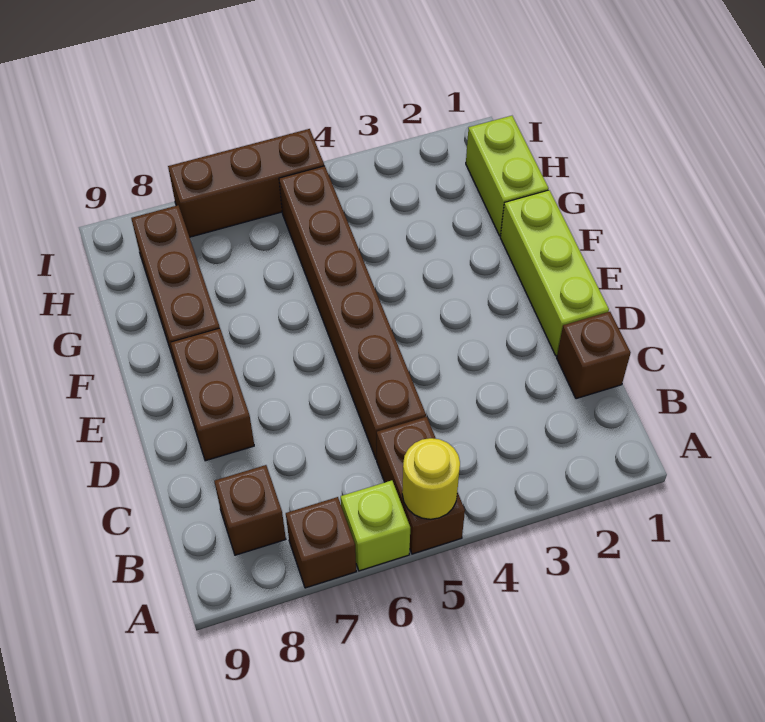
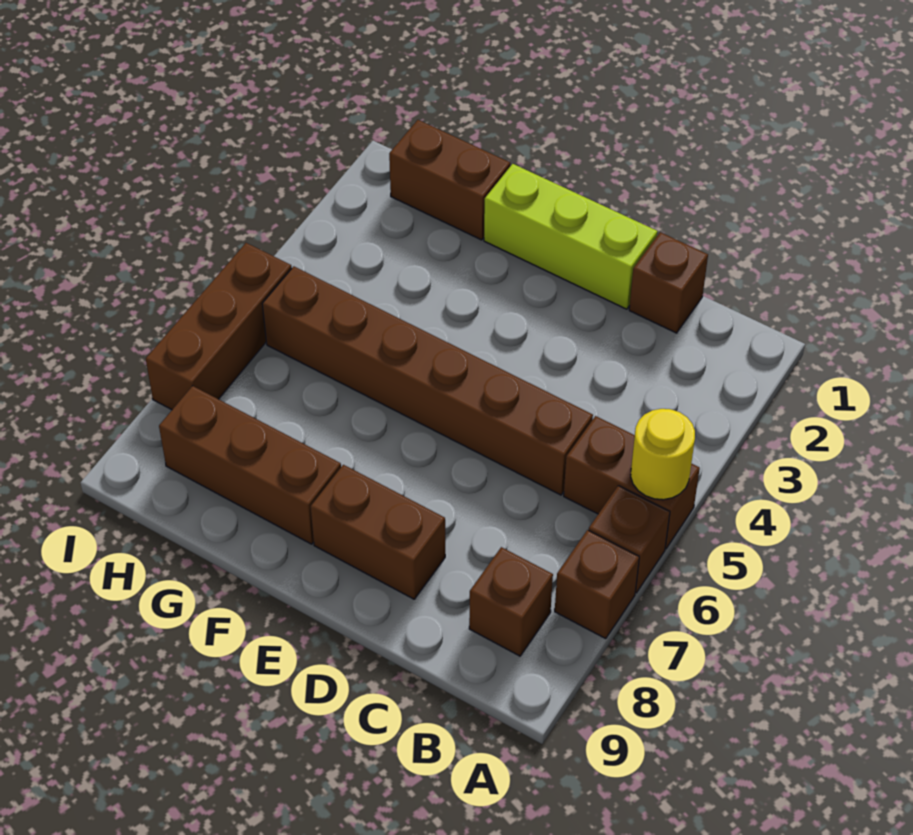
lime brick A6 level 1 -> brown brick A6 level 1
lime brick G1:H1 level 1 -> brown brick G1:H1 level 1

